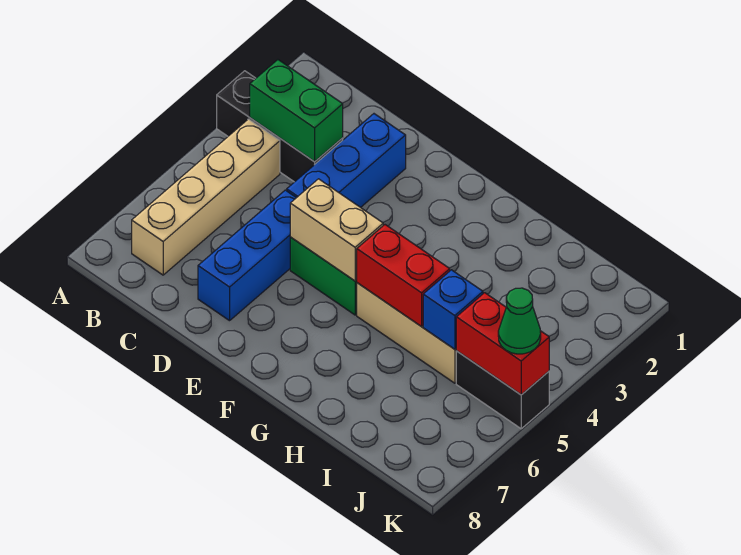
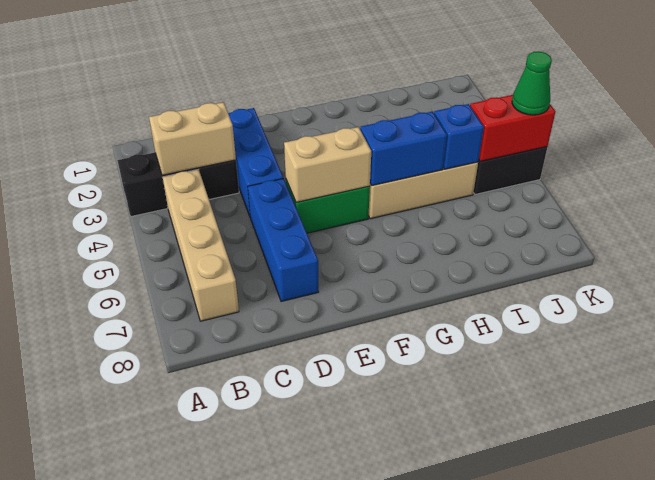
green brick B3:C3 level 2 -> tan brick B3:C3 level 2
red brick G5:H5 level 2 -> blue brick G5:H5 level 2

